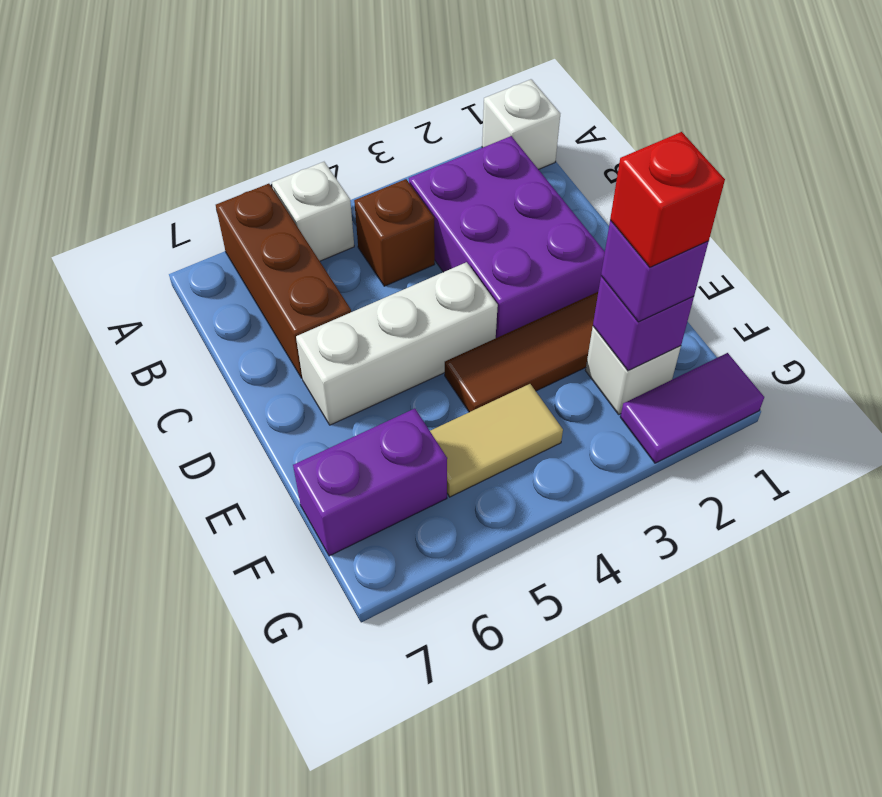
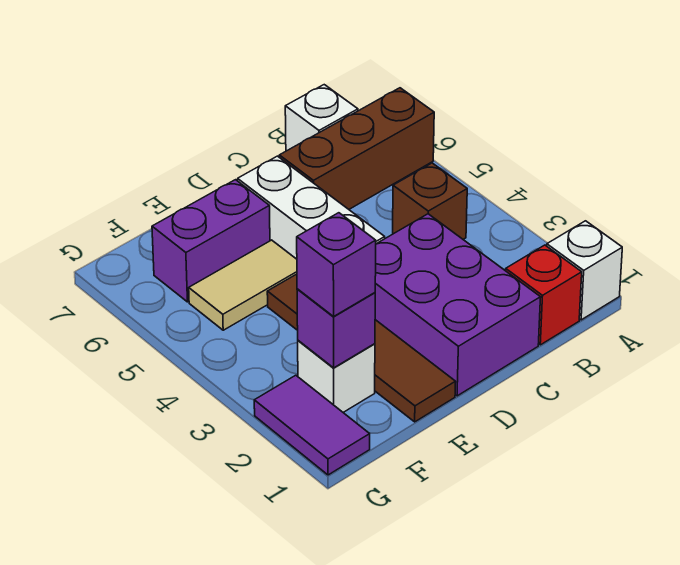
white brick A5 level 1 -> white brick B7 level 1
purple brick B2:D3 level 1 -> purple brick C1:D3 level 1
red brick F2 level 4 -> red brick B1 level 1
tan tile F4:F5 level 1 -> tan tile E5:F5 level 1
purple brick F6:F7 level 1 -> purple brick E6:F6 level 1

